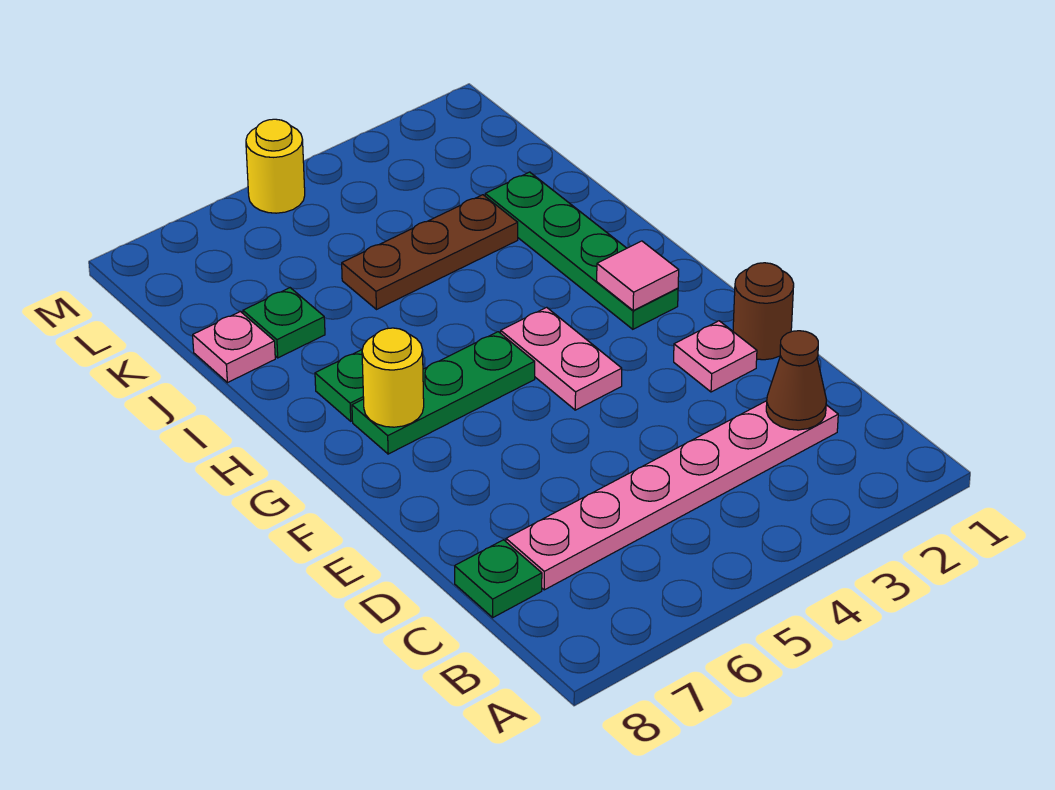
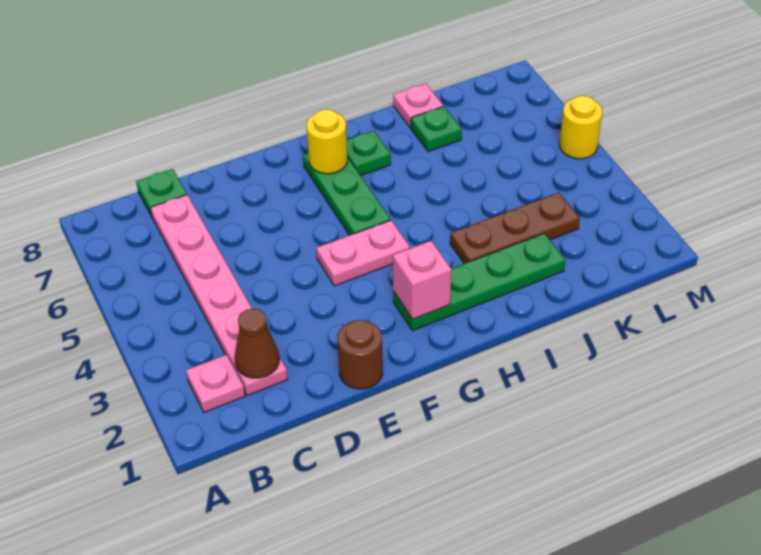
pink plate E2 level 1 -> pink plate B2 level 1
pink tile G2 level 2 -> pink brick G2 level 2
brown plate J3:J5 level 1 -> brown plate I3:K3 level 1

